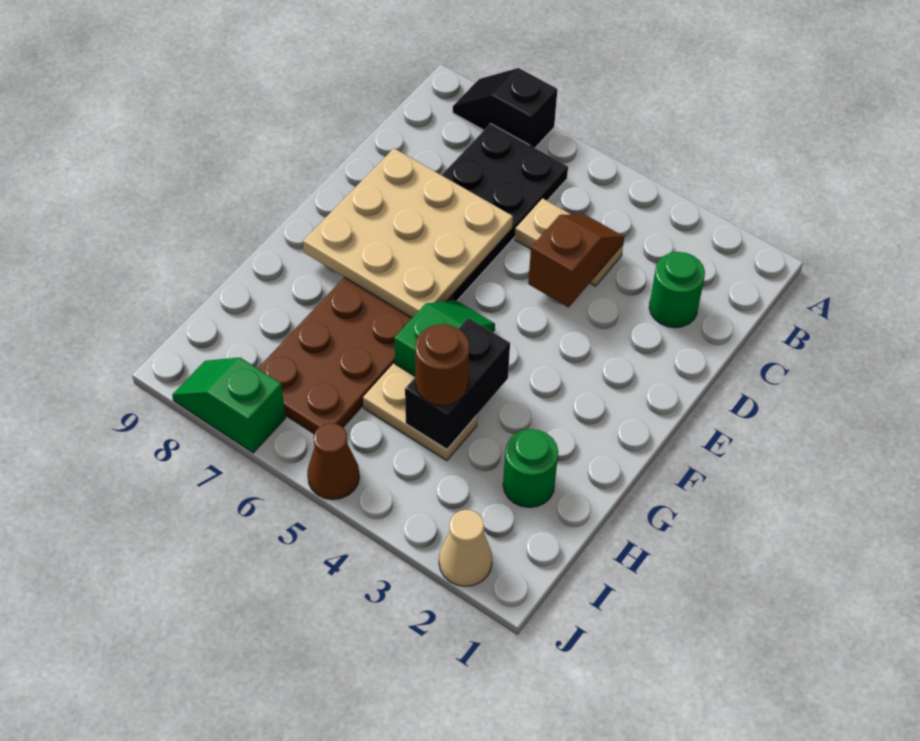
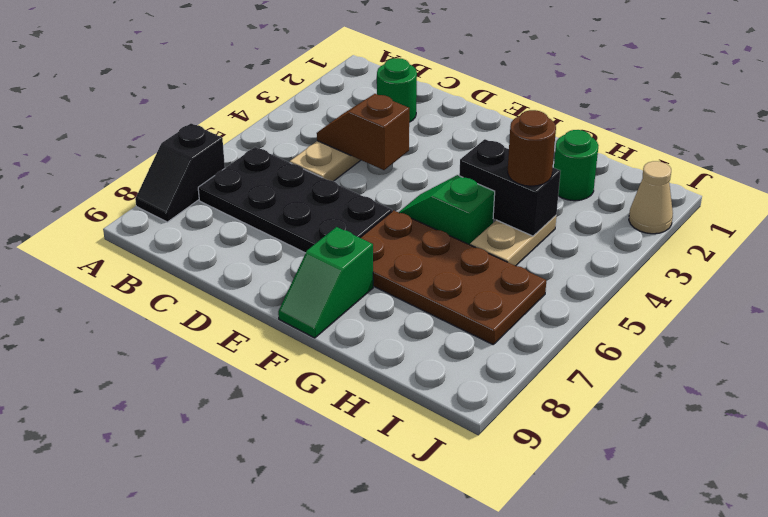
tan plate D6:F8 level 2 -> none
brown cone J5 level 1 -> none
green slope J7:J8 level 1 top 7 -> green slope F8:F9 level 1 top 8

